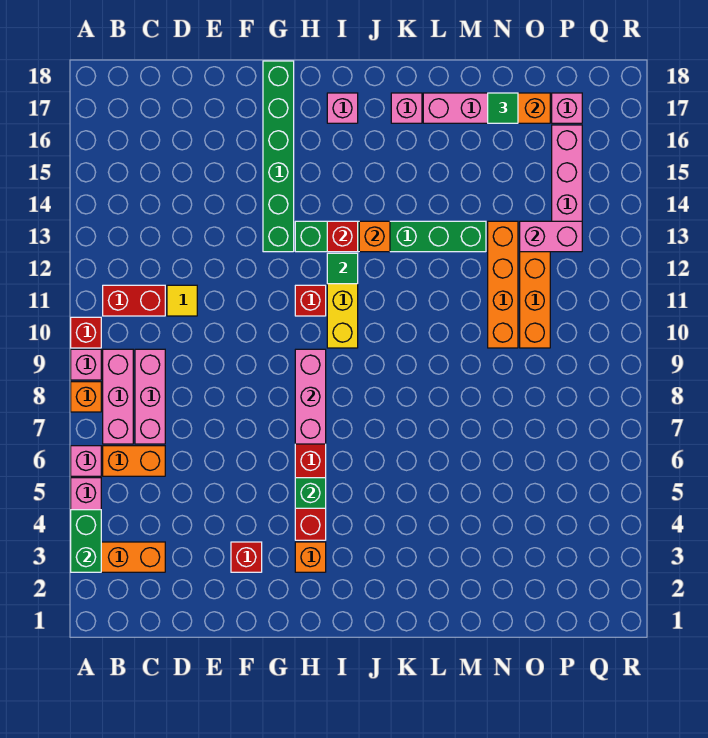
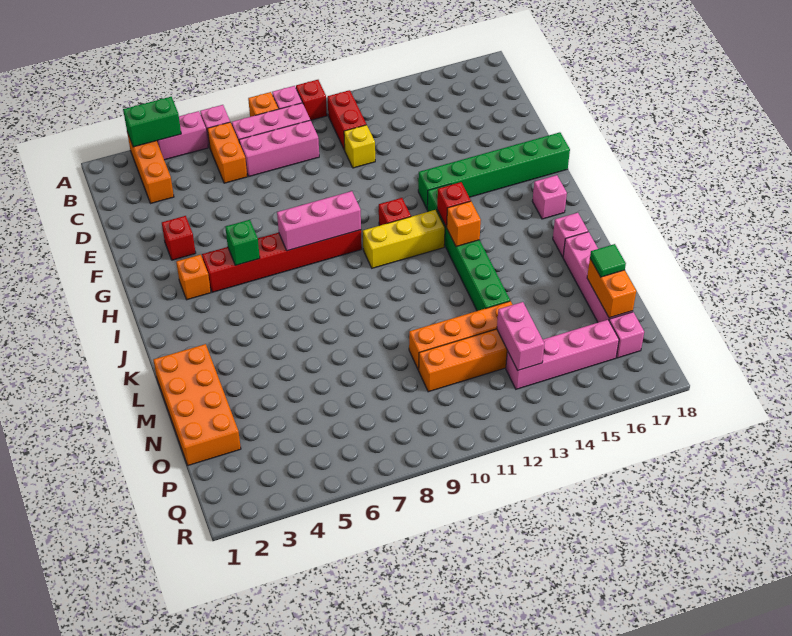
yellow tile D11 level 1 -> yellow brick D11 level 1
green tile I12 level 2 -> none
none -> orange brick L1:O2 level 1

